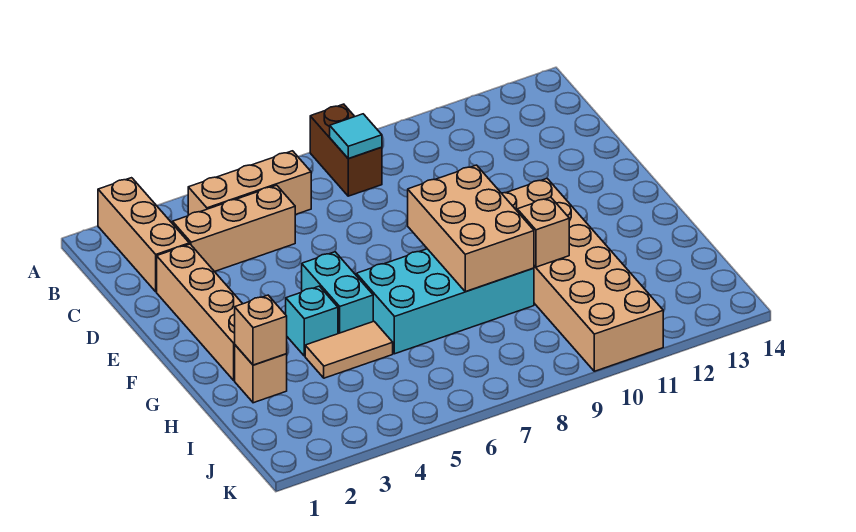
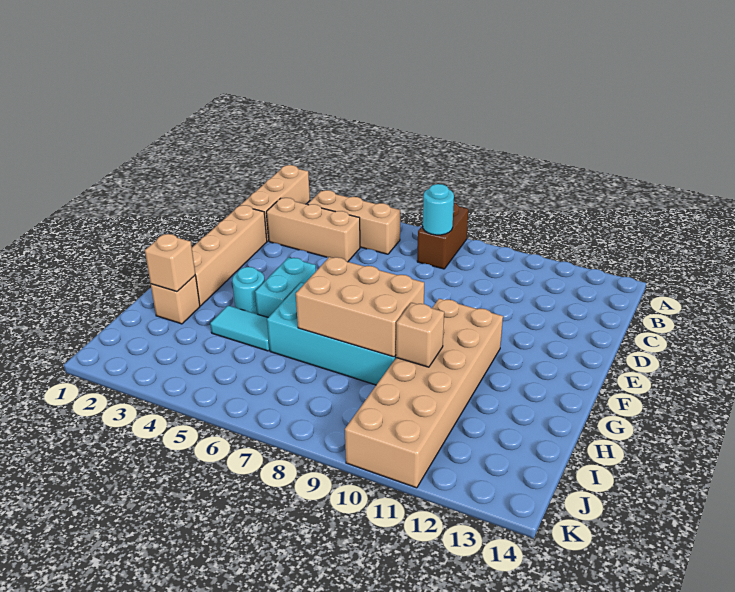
cyan tile B8 level 2 -> cyan round brick B8 level 2
tan brick F8:H9 level 2 -> tan brick G7:H9 level 2
cyan brick G4 level 1 -> cyan round brick G4 level 1
tan tile H4:H5 level 1 -> cyan tile H4:H5 level 1

